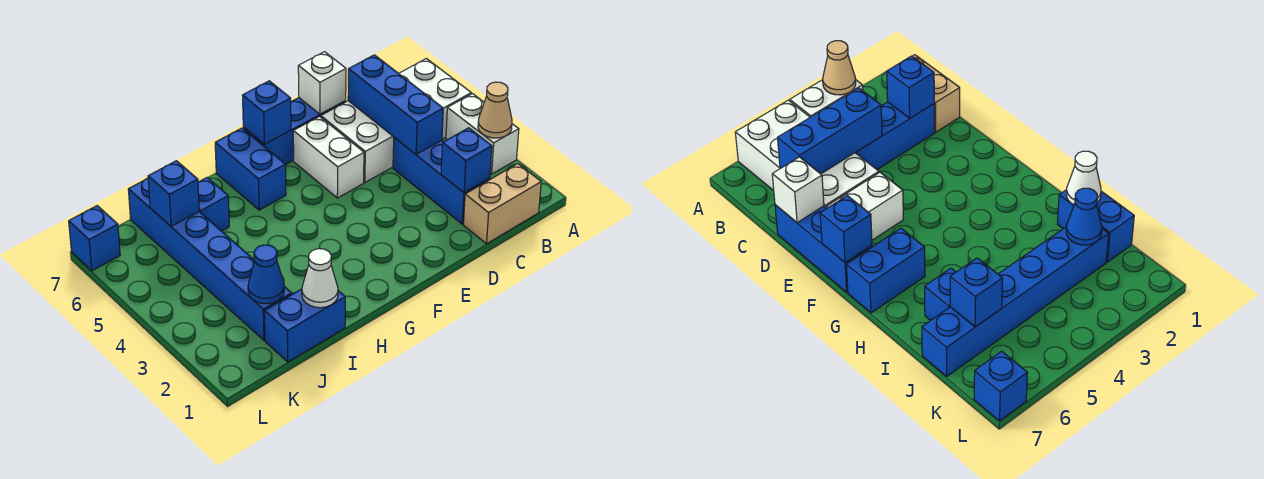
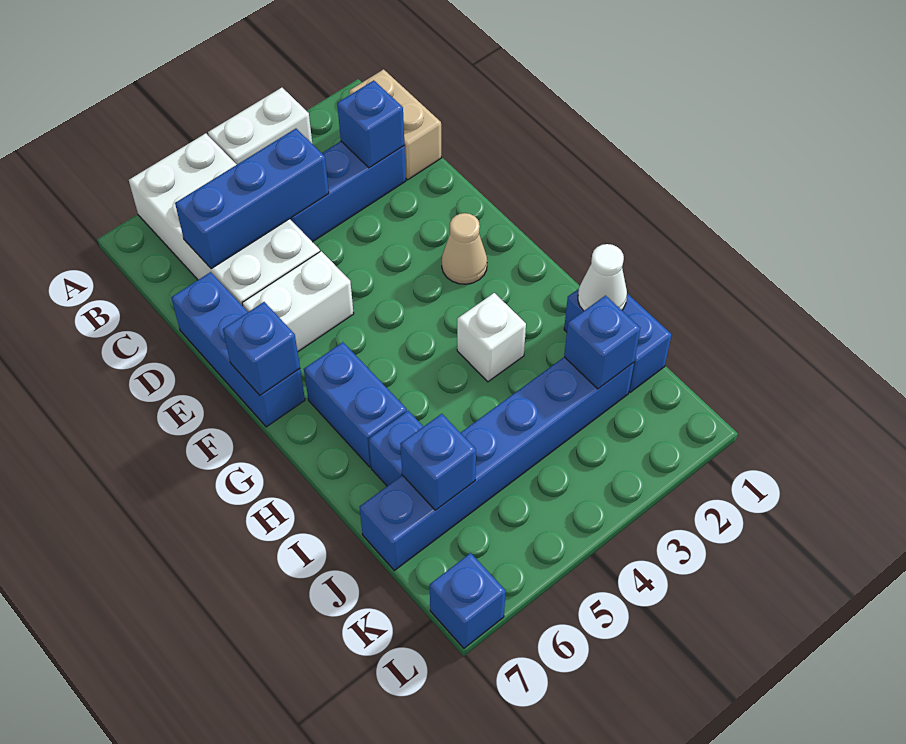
tan cone A3 level 2 -> tan cone F2 level 1
white brick D7 level 2 -> white brick H3 level 1
blue brick G6:G7 level 1 -> blue brick G6:H6 level 1
blue cone J2 level 2 -> blue brick J2 level 2

